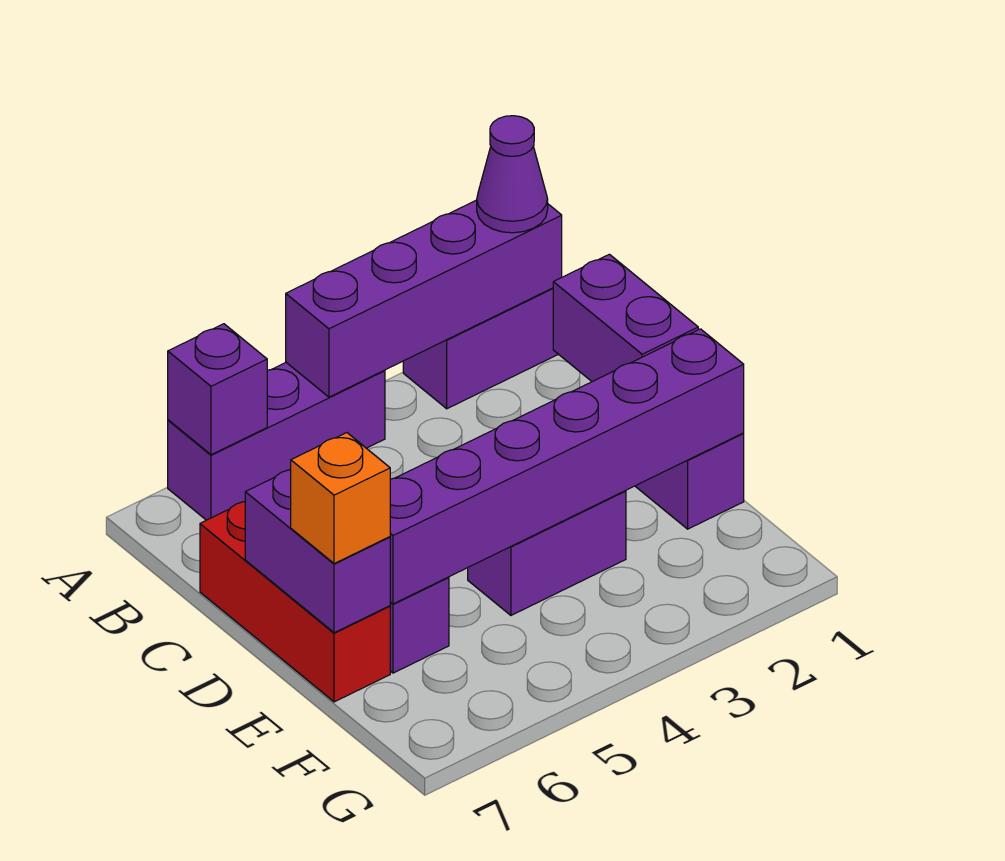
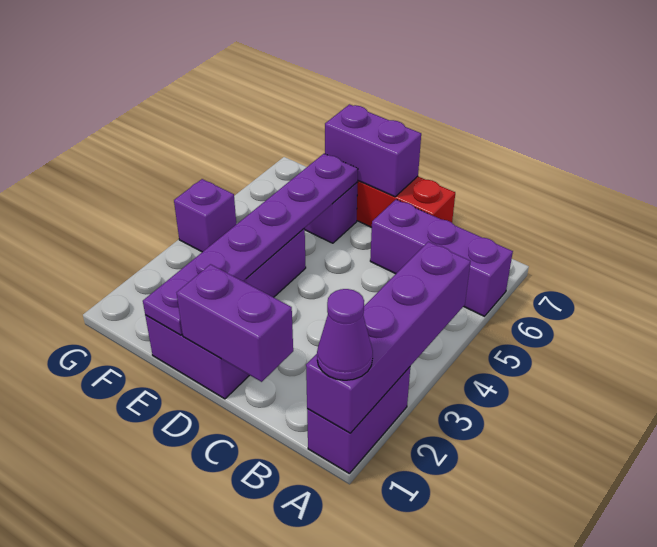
purple brick A4:A6 level 1 -> purple brick A6:C6 level 1
purple brick A6 level 2 -> purple brick G4 level 1
purple brick E1:E6 level 2 -> purple plate E1:E6 level 2
orange brick E7 level 3 -> none

